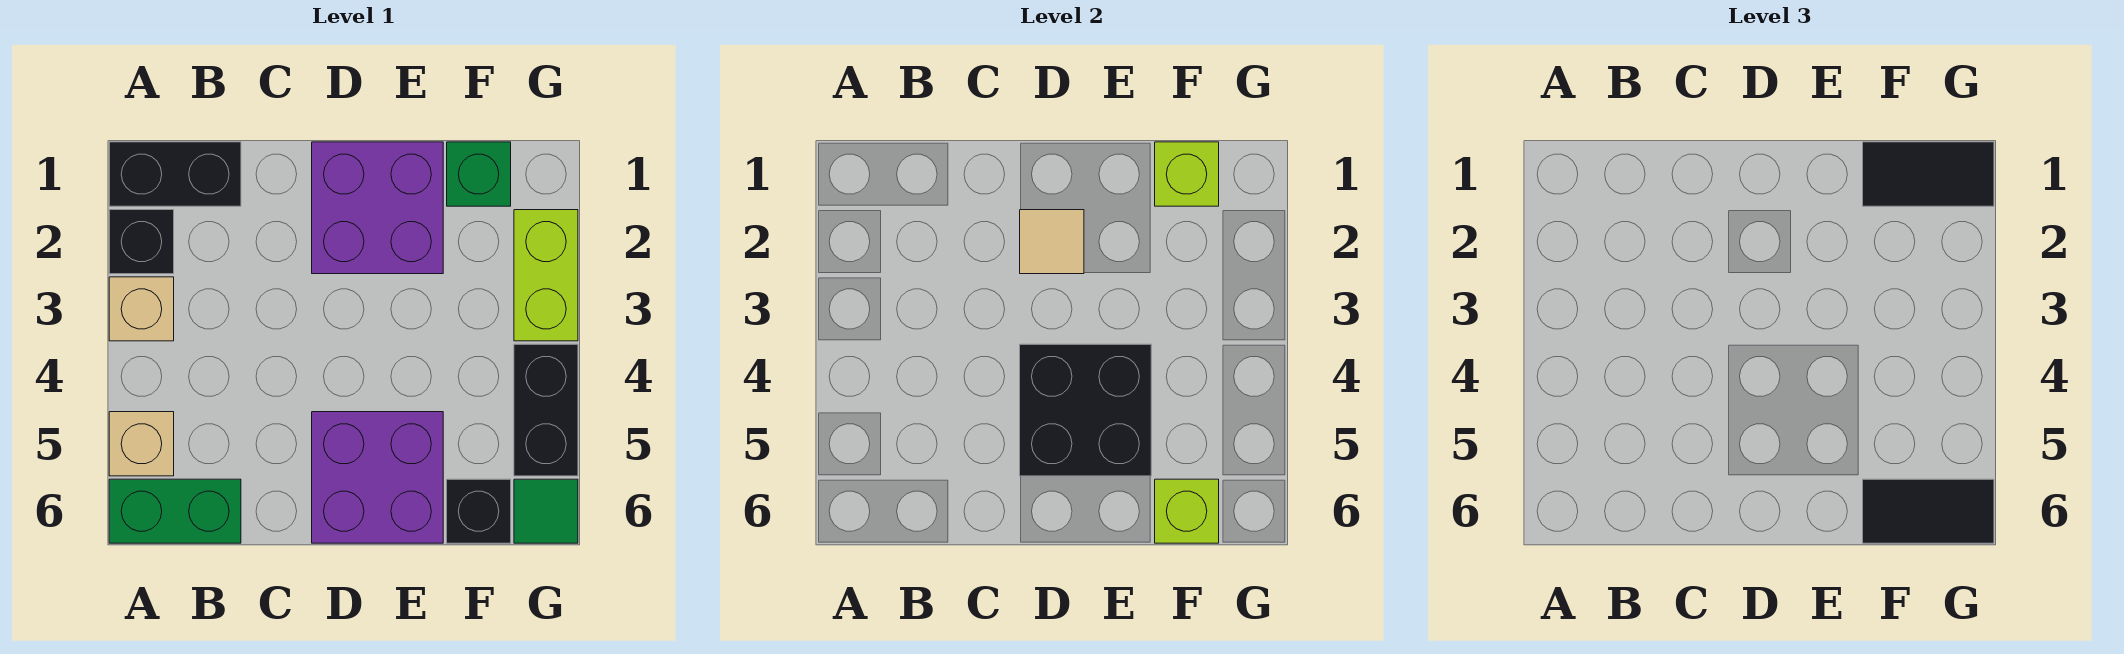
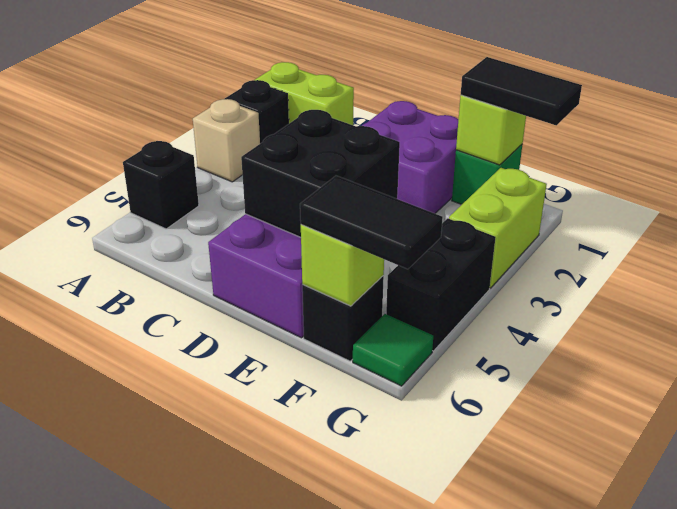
black brick A1:B1 level 1 -> lime brick A1:B1 level 1
tan brick A5 level 1 -> black brick A5 level 1
green brick A6:B6 level 1 -> none
tan tile D2 level 2 -> none

